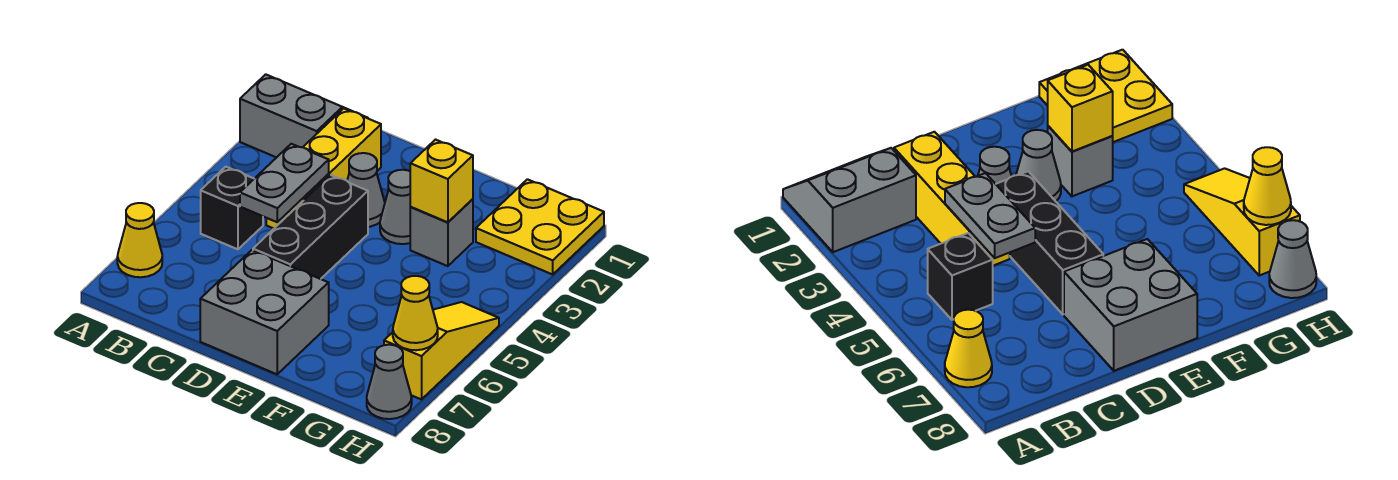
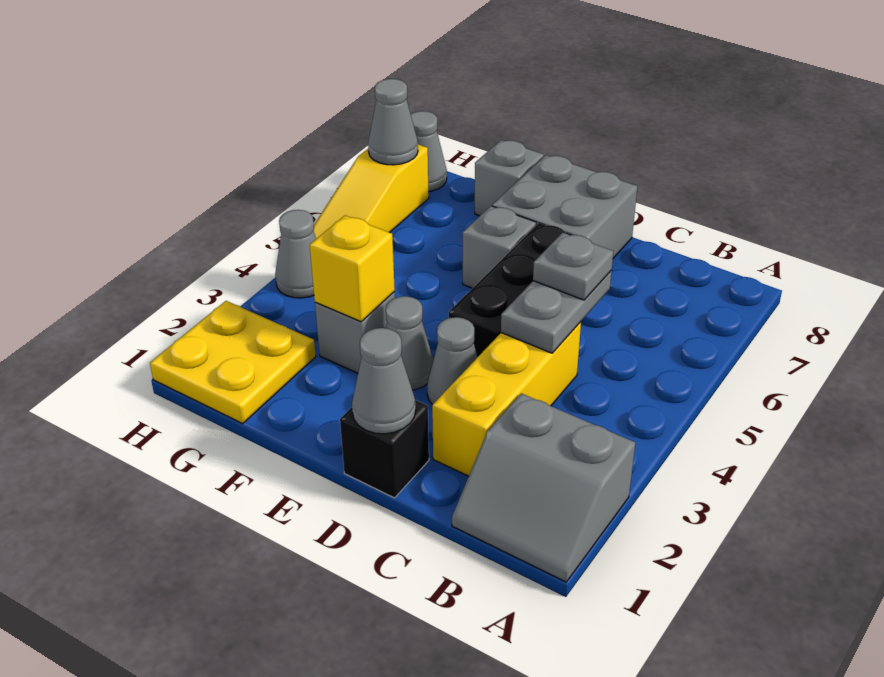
yellow cone A7 level 1 -> none
black brick B5 level 1 -> black brick D1 level 1
none -> grey plate C5 level 3
none -> grey cone D1 level 2
none -> grey brick E6 level 1
none -> grey brick F8 level 1
none -> grey cone H4 level 1
yellow cone H7 level 2 -> grey cone H7 level 2

